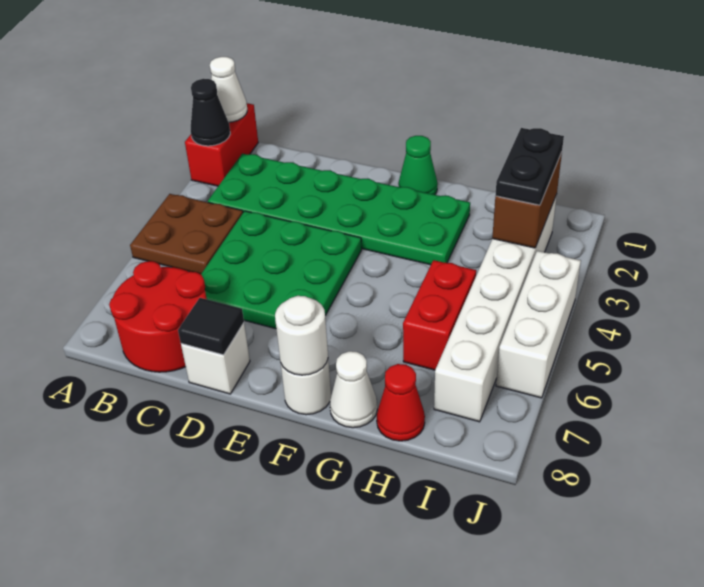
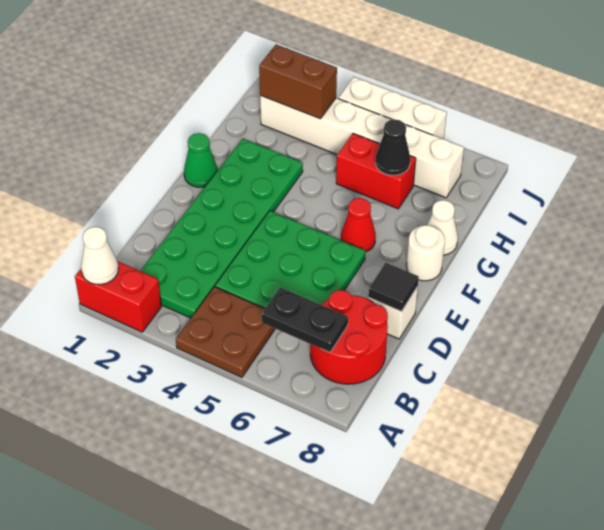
black cone A2 level 2 -> black cone H6 level 2
white round brick F8 level 2 -> none
red cone H8 level 1 -> red cone F6 level 1
black plate I2:I3 level 3 -> black plate B6:B7 level 2

